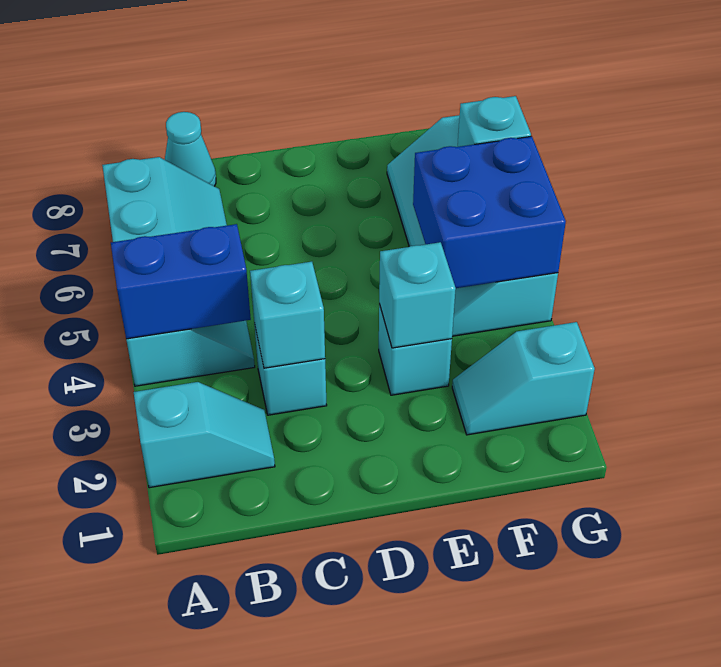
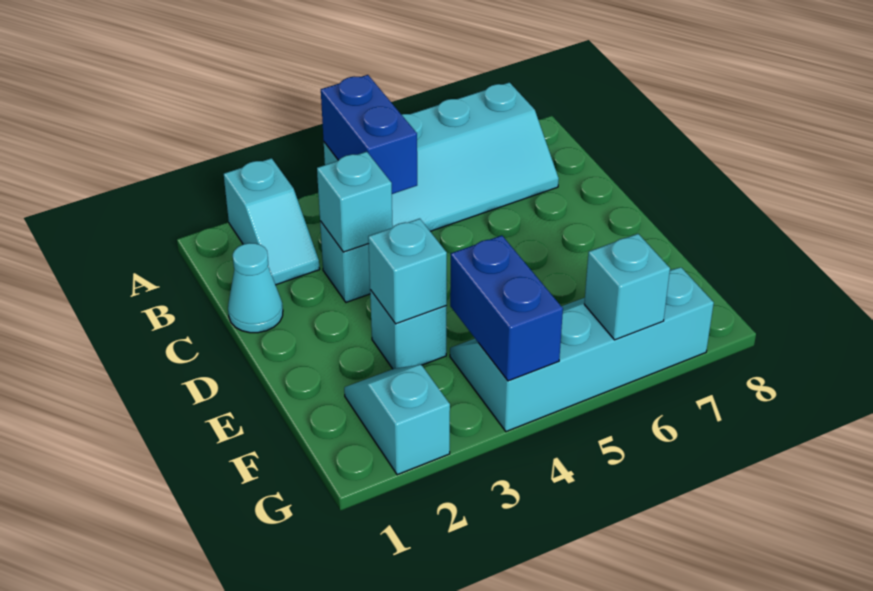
cyan cone B8 level 1 -> cyan cone C1 level 1
blue brick F4:G5 level 2 -> blue brick F4:G4 level 2

